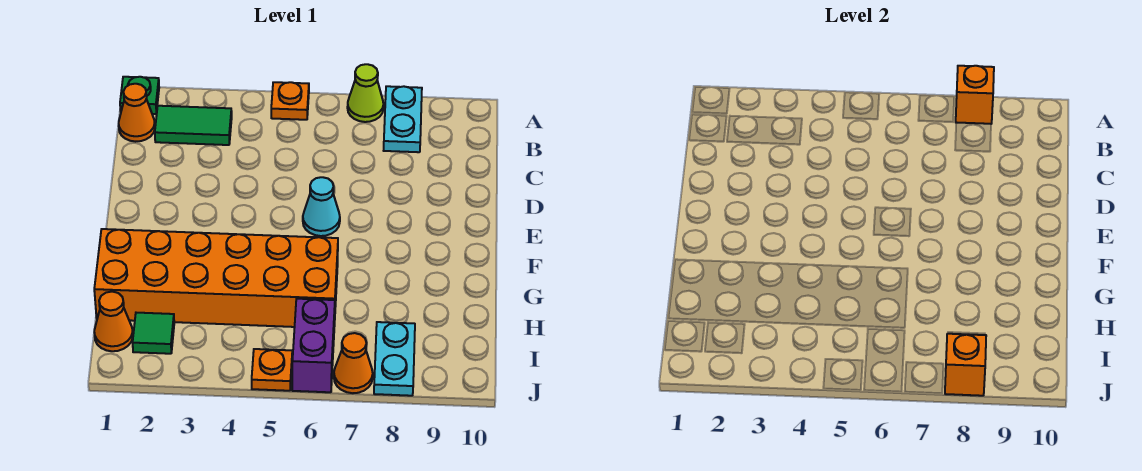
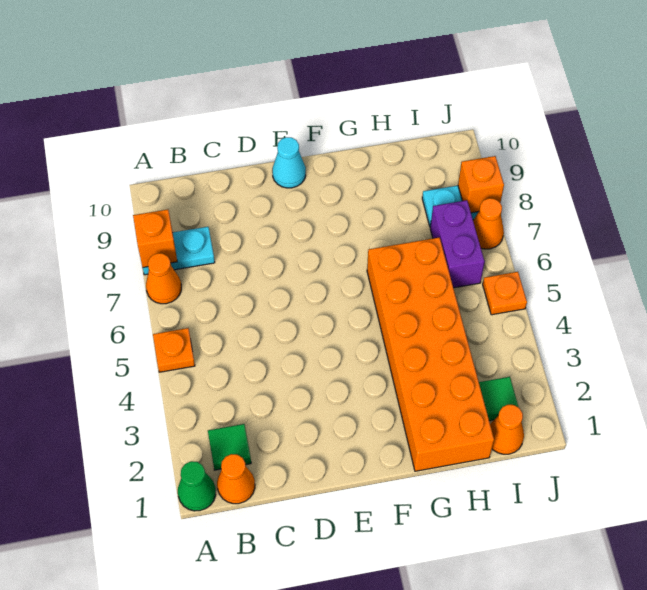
green plate A1 level 1 -> green cone A1 level 1
lime cone A7 level 1 -> orange cone A7 level 1
green tile B2:B3 level 1 -> green tile B2 level 1
cyan cone E6 level 1 -> cyan cone E10 level 1
purple brick I6:J6 level 1 -> purple brick I6:I7 level 1

